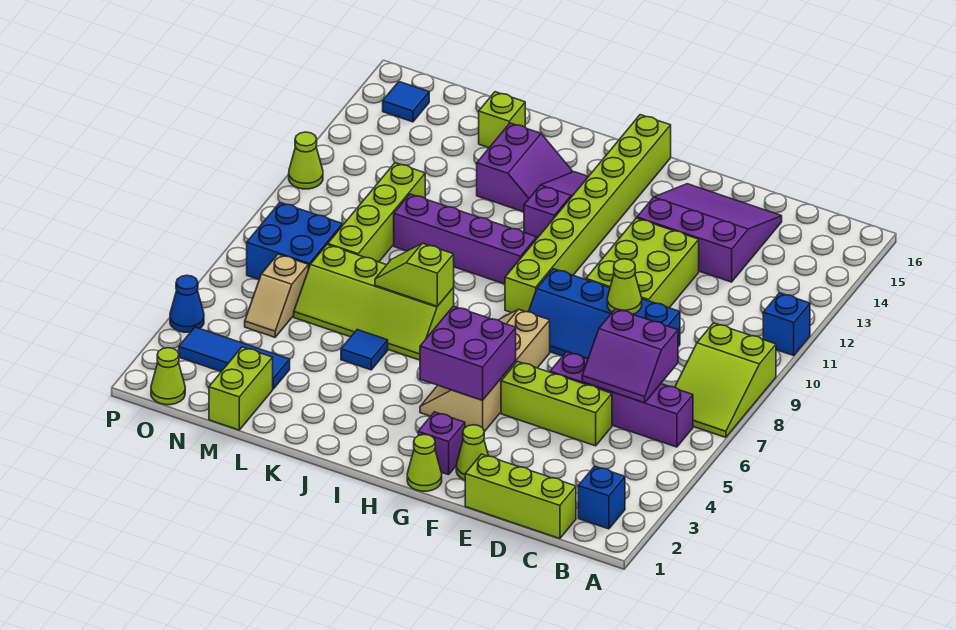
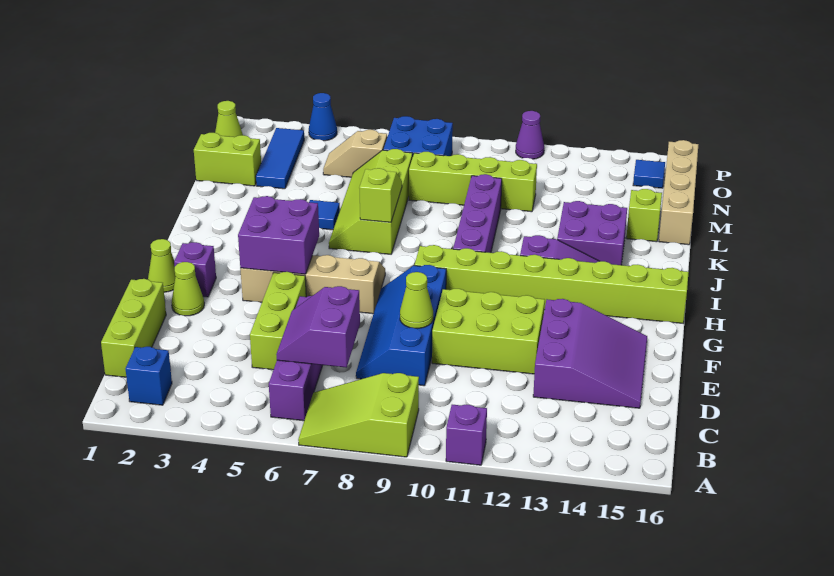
blue brick A11 level 1 -> purple brick A11 level 1
purple slope J13:K14 level 1 top K -> purple brick J13:K14 level 1
none -> tan brick L16:O16 level 1
lime cone P11 level 1 -> purple cone P11 level 1

